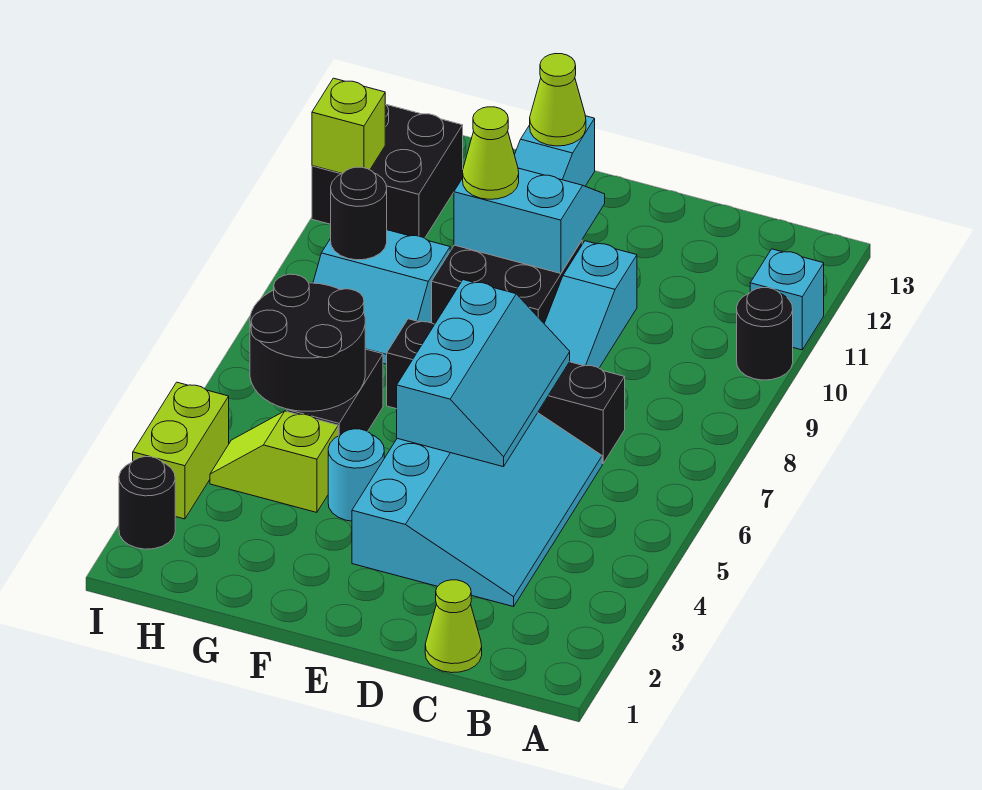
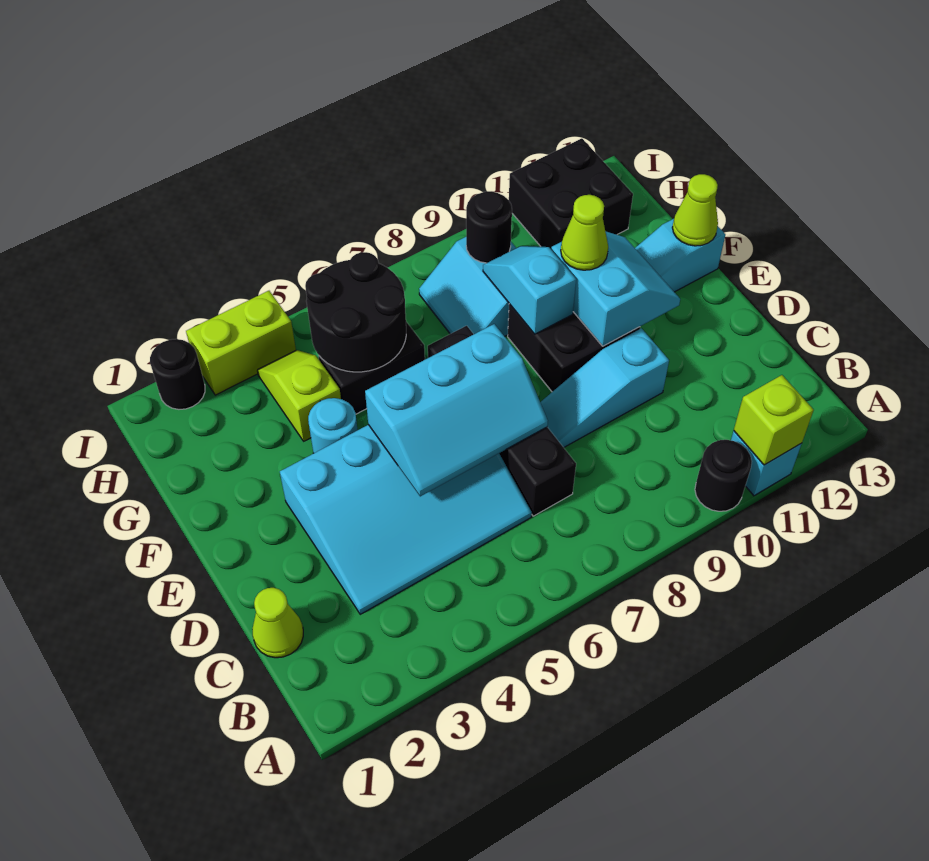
none -> cyan slope F9:G9 level 2 top F
lime brick I11 level 2 -> lime brick A11 level 2

